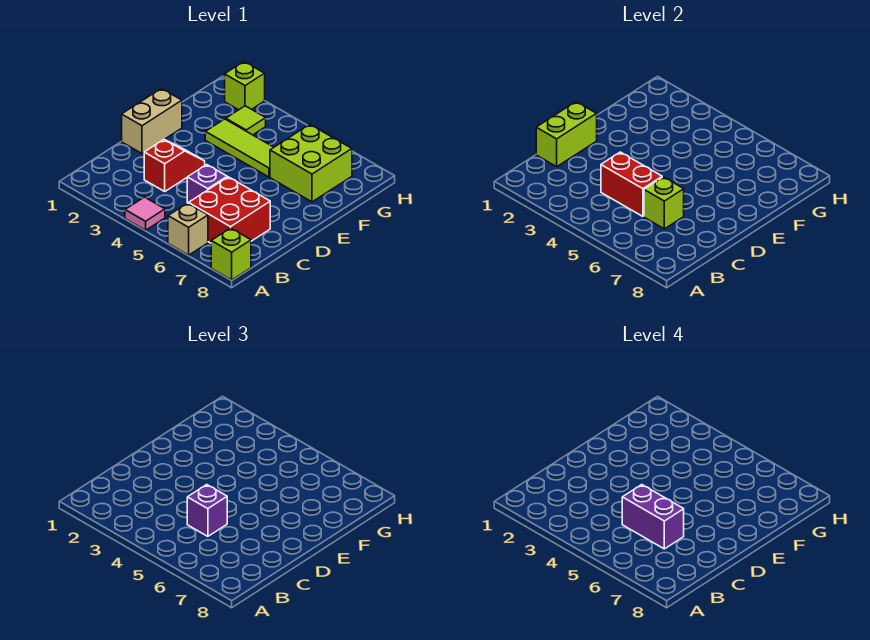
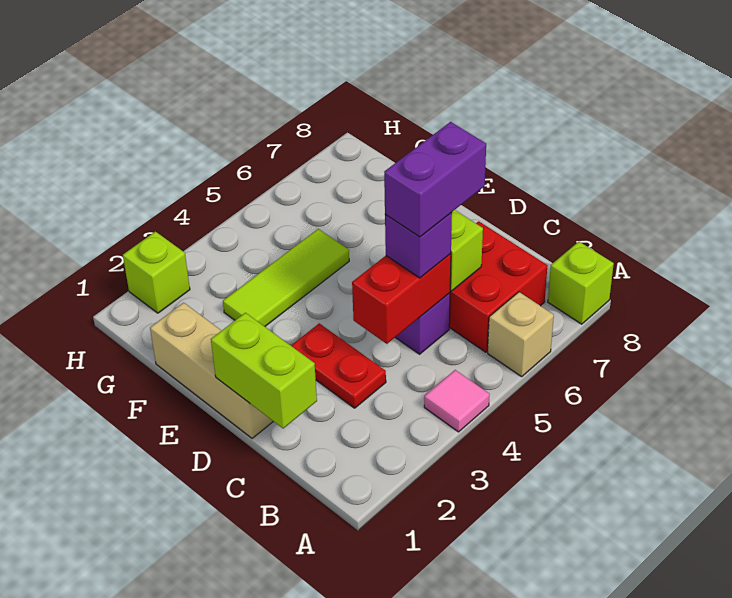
red slope C3:D3 level 1 top C -> red plate C3:D3 level 1
tan brick D1:E1 level 1 -> tan brick D1:F1 level 1
lime brick F6:G7 level 1 -> none
lime tile G3 level 1 -> none

